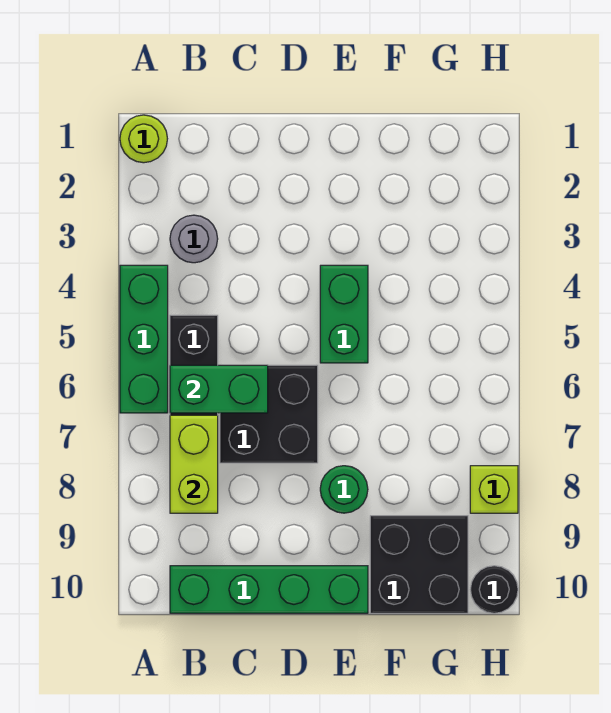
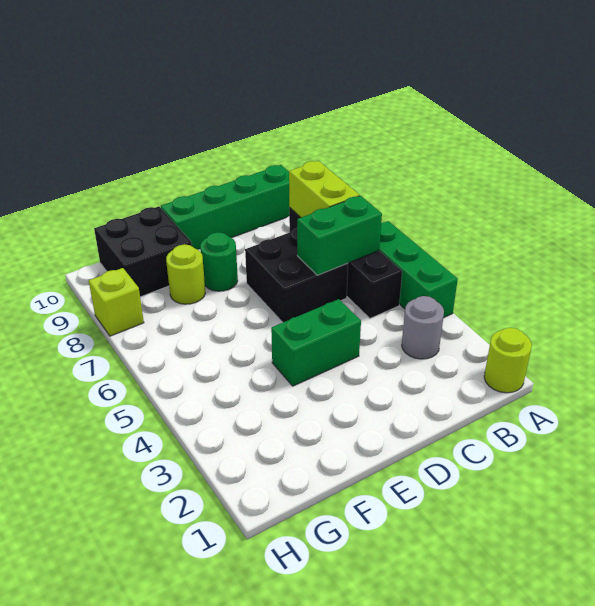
green brick E4:E5 level 1 -> green brick D4:E4 level 1
none -> lime round brick F8 level 1
black round brick H10 level 1 -> none

